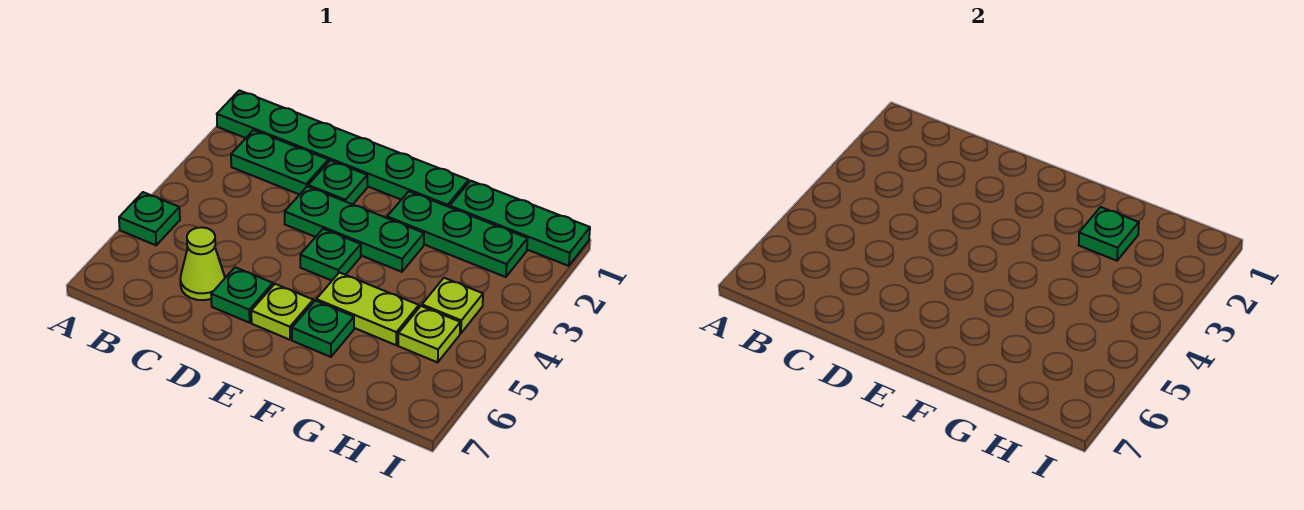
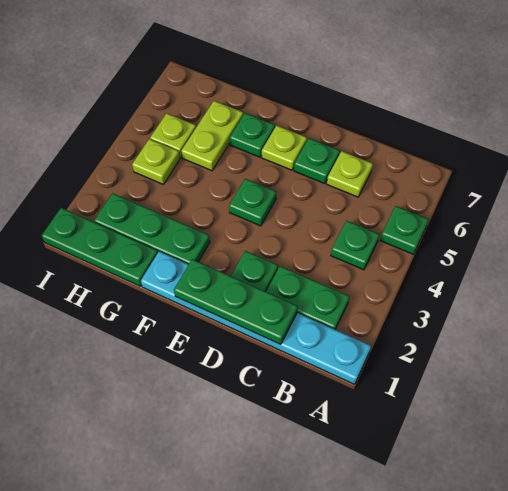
green plate A1:F1 level 1 -> cyan plate A1:F1 level 1
lime cone C6 level 1 -> lime plate C6 level 1
green plate D3:F3 level 1 -> green plate C1:E1 level 2
lime plate F5:G5 level 1 -> lime plate G5:G6 level 1
green plate G2 level 2 -> green plate B4 level 1

